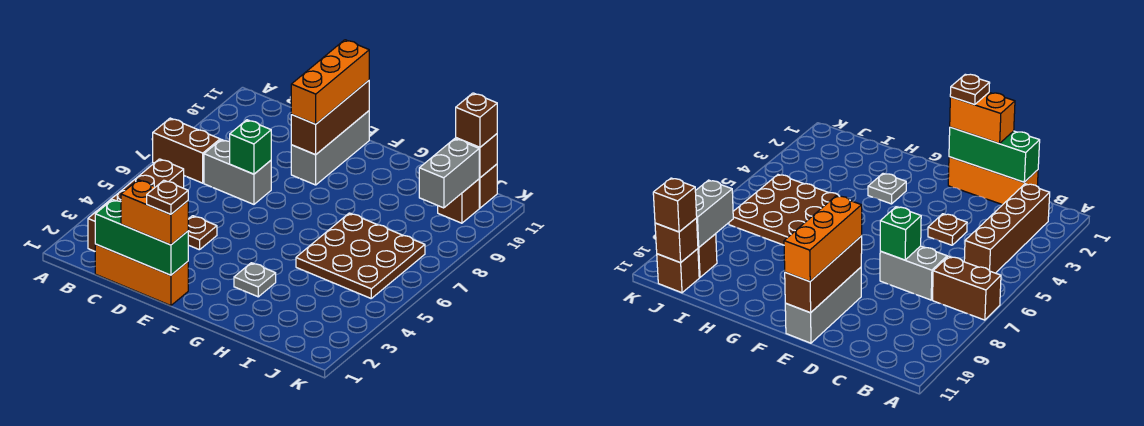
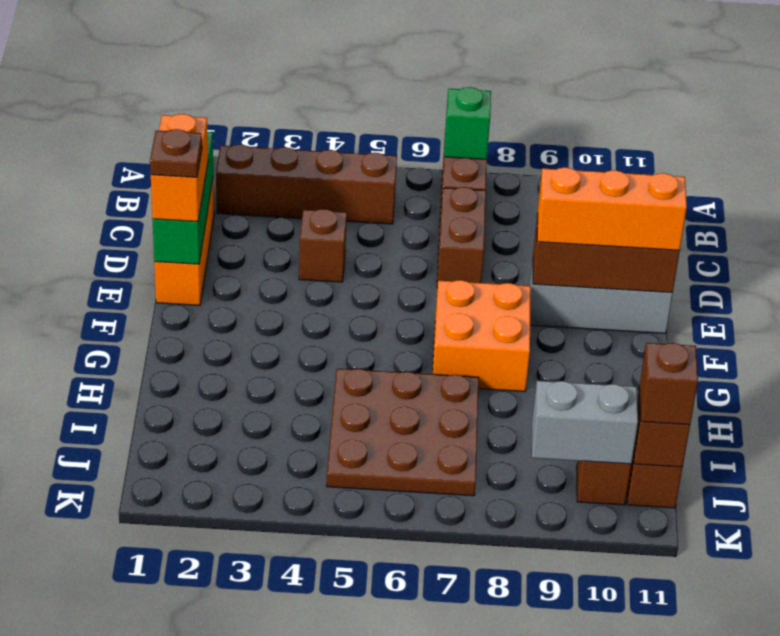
grey brick C7:D7 level 1 -> brown brick C7:D7 level 1
brown plate D4 level 1 -> brown brick D4 level 1
green brick D7 level 2 -> green brick A7 level 2
none -> orange brick F7:G8 level 1
grey plate G3 level 1 -> none

